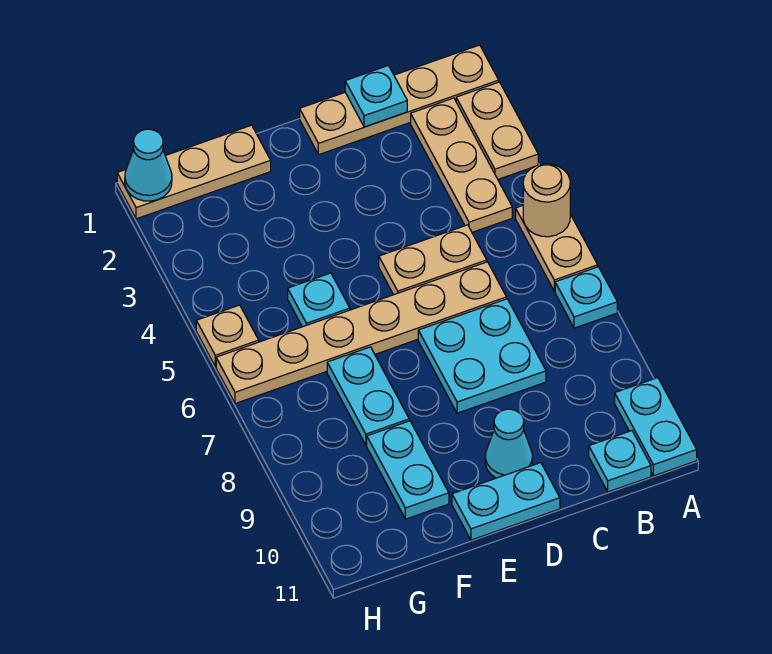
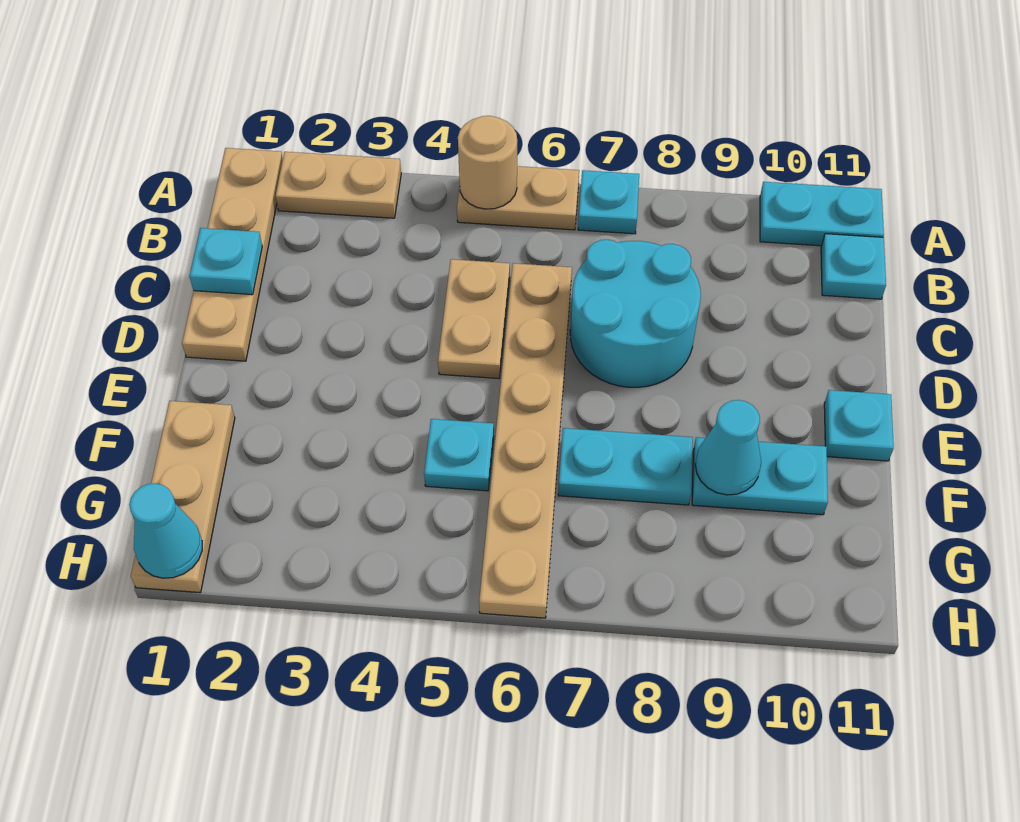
tan plate B2:B4 level 1 -> none
cyan plate C7:D8 level 1 -> cyan round brick C7:D8 level 1
cyan cone D10 level 1 -> cyan cone F9 level 2
cyan plate D11:E11 level 1 -> cyan plate E11 level 1
tan plate H5 level 1 -> none

